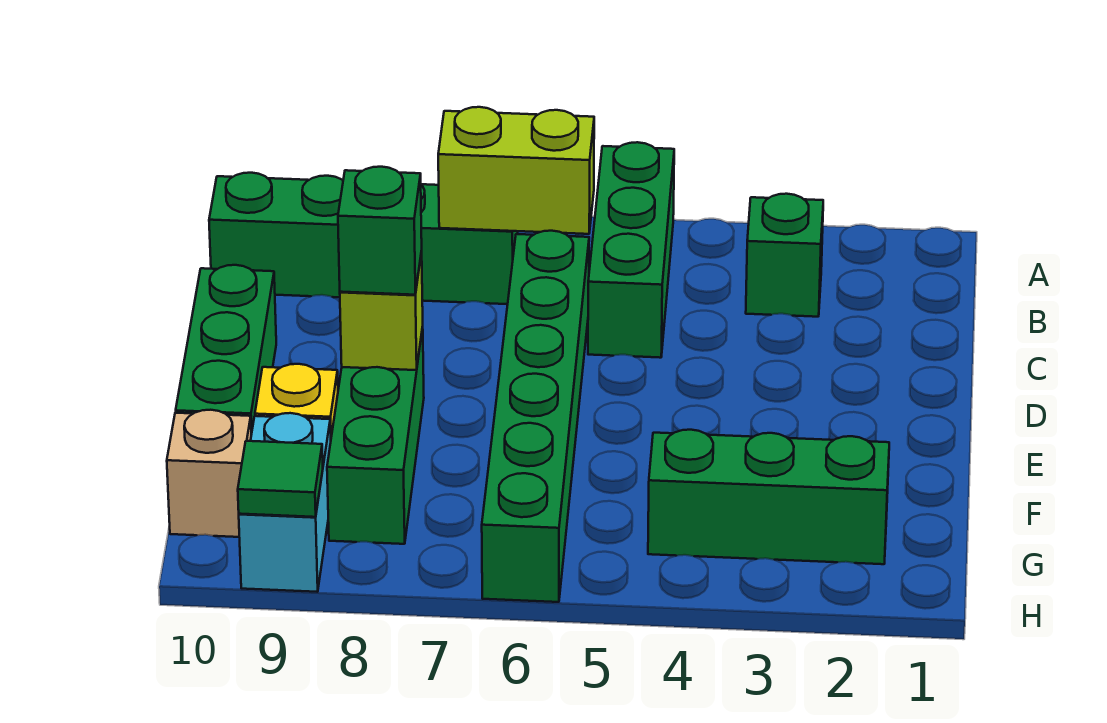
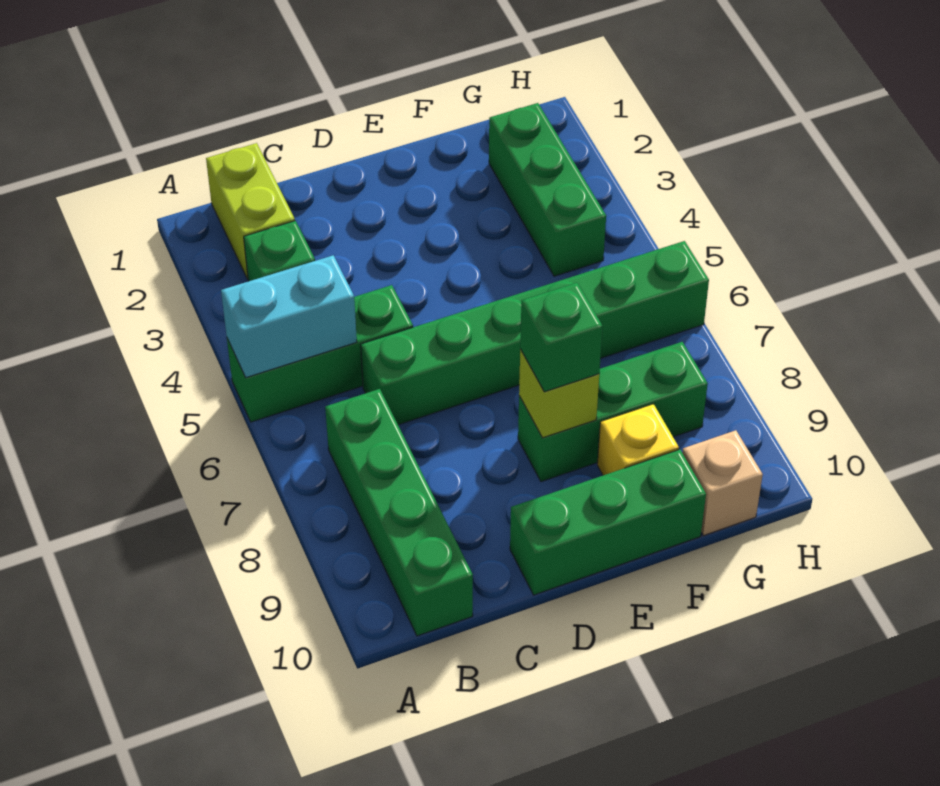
lime brick B6:B7 level 2 -> lime brick B1:B2 level 1
cyan brick G9:H9 level 1 -> cyan brick A5:B5 level 2
green tile H9 level 2 -> none

